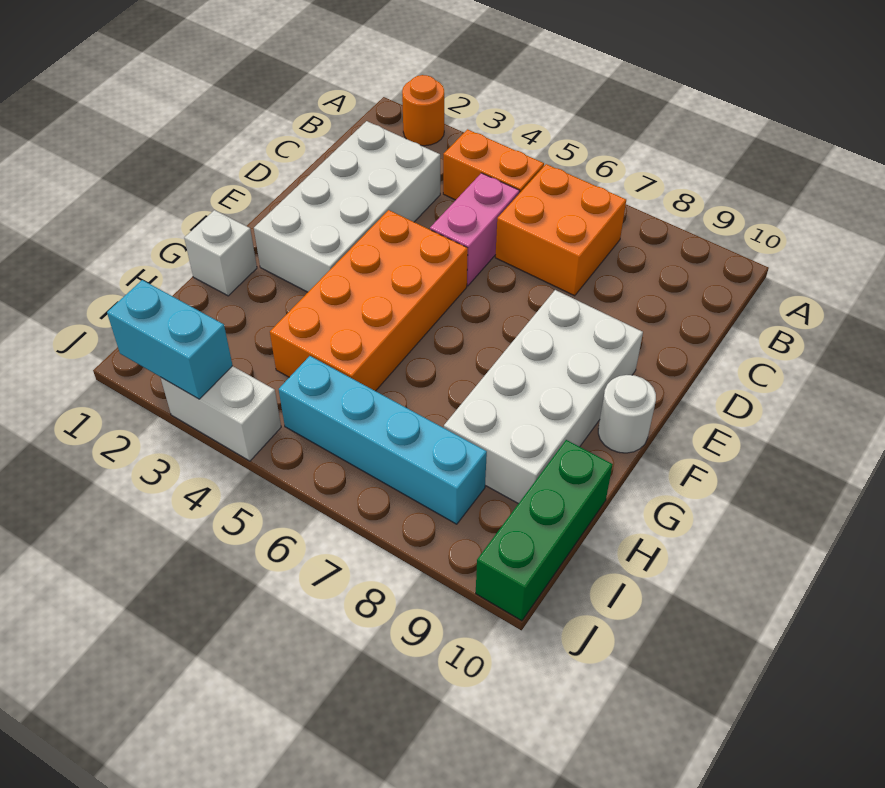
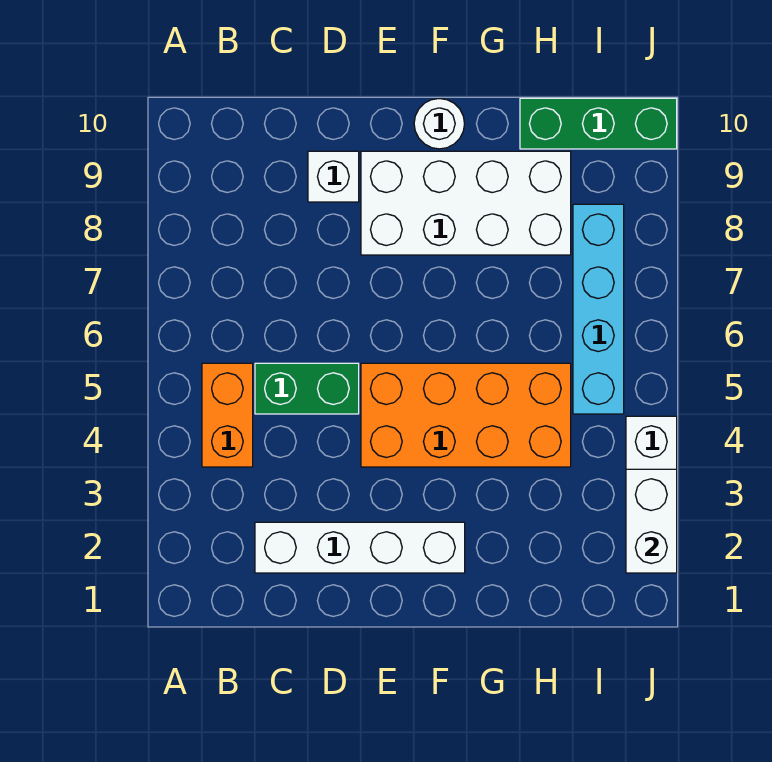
orange round brick A2 level 1 -> none
orange brick B6:C7 level 1 -> none
white brick C2:F3 level 1 -> white brick C2:F2 level 1
pink brick C5:D5 level 1 -> green brick C5:D5 level 1
white brick G1 level 1 -> white brick D9 level 1
cyan brick J2:J3 level 2 -> white brick J2:J3 level 2

